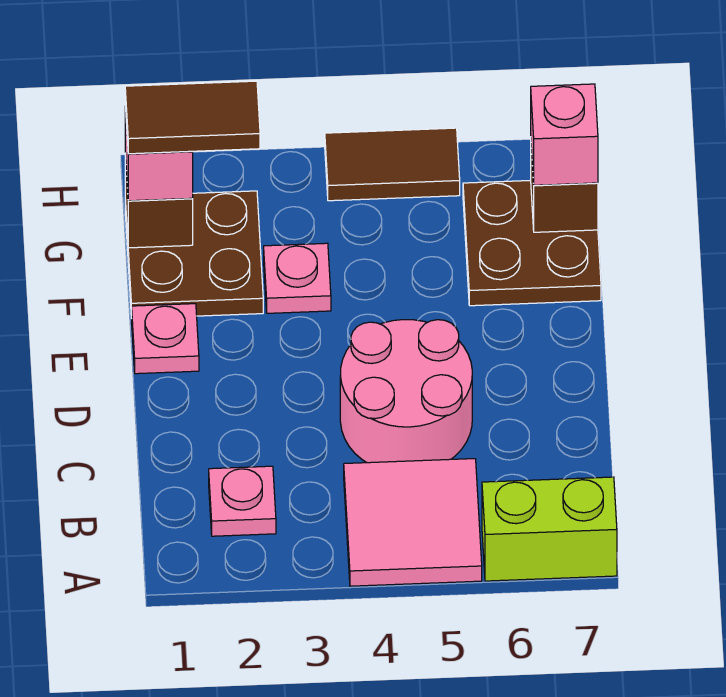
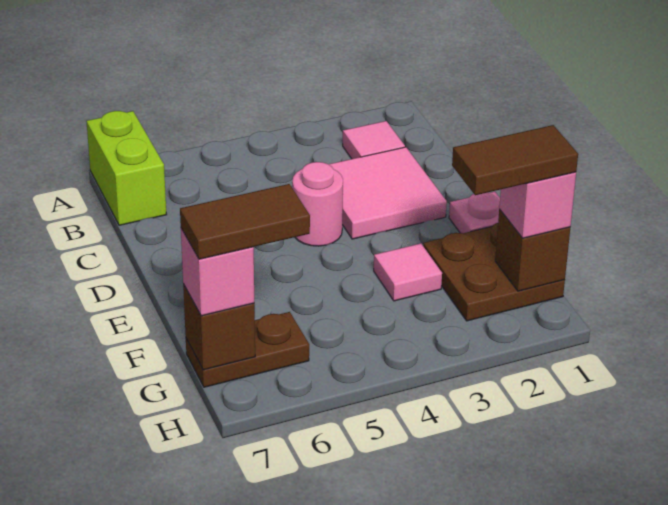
pink tile A4:B5 level 1 -> pink tile C2:D3 level 1
lime brick A6:A7 level 1 -> lime brick A7:B7 level 1
pink plate B2 level 1 -> pink tile B2 level 1
pink round brick C4:D5 level 1 -> pink round brick D4 level 1
pink plate F3 level 1 -> pink tile F3 level 1
brown plate F6:G7 level 1 -> brown plate G6:G7 level 1
brown tile H4:H5 level 1 -> brown tile G6:G7 level 4

